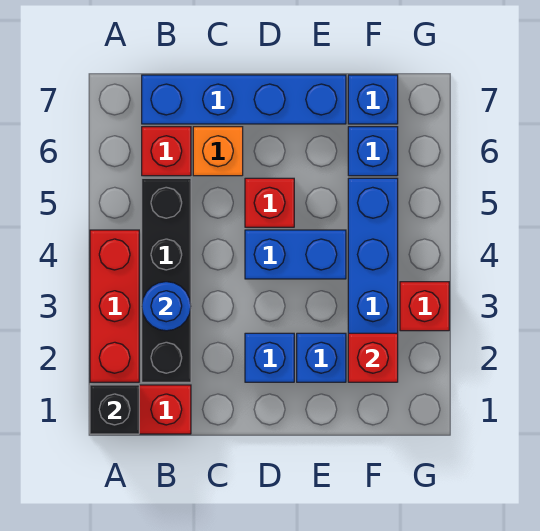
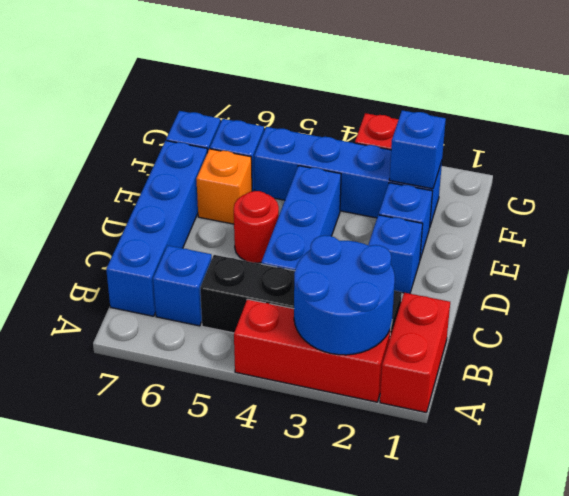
black brick A1 level 2 -> none
blue round brick B3 level 2 -> blue round brick A2:B3 level 2
red brick B6 level 1 -> blue brick B6 level 1
orange brick C6 level 1 -> orange brick E6 level 1
blue brick D4:E4 level 1 -> blue brick C4:E4 level 1
red brick D5 level 1 -> red round brick D5 level 1
red brick F2 level 2 -> blue brick F2 level 2

